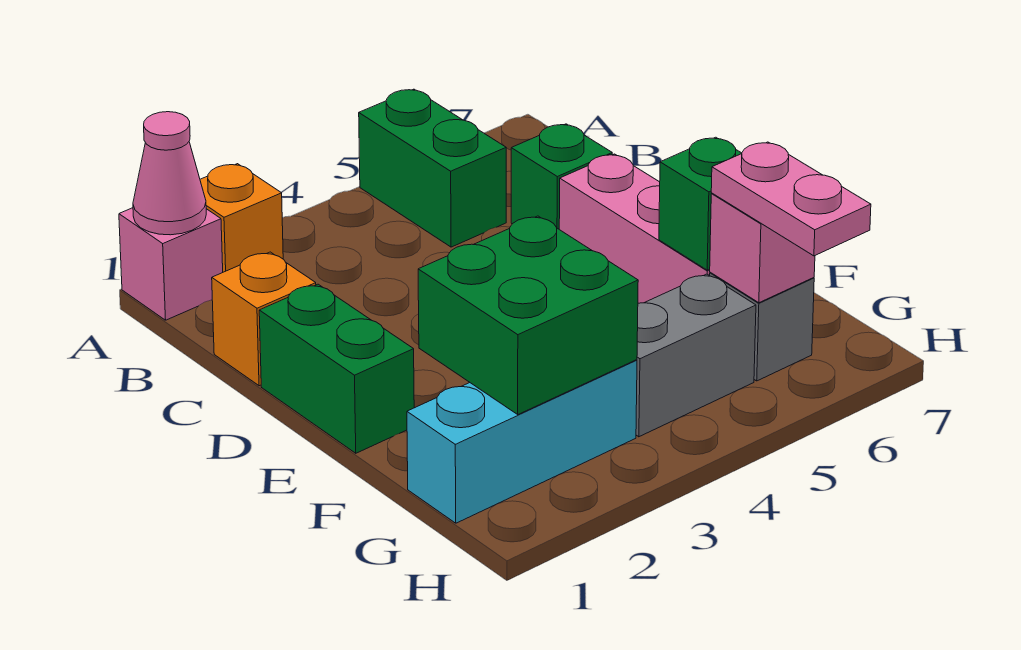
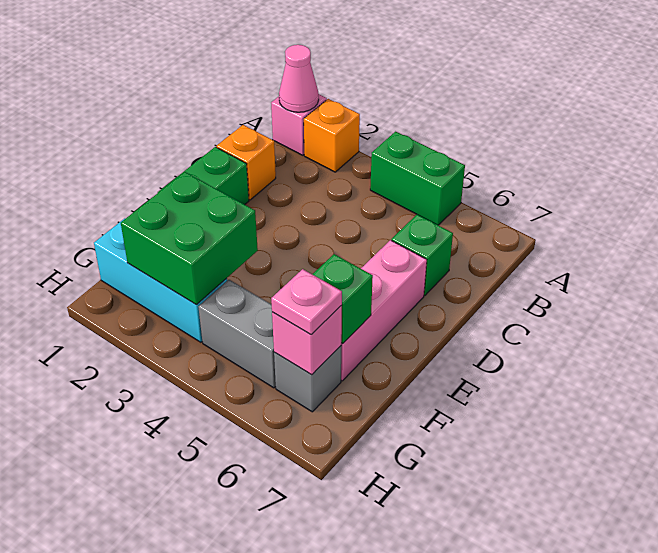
green brick A5:B5 level 1 -> green brick A4:A5 level 1
pink plate G6:H6 level 3 -> pink plate G6 level 3

